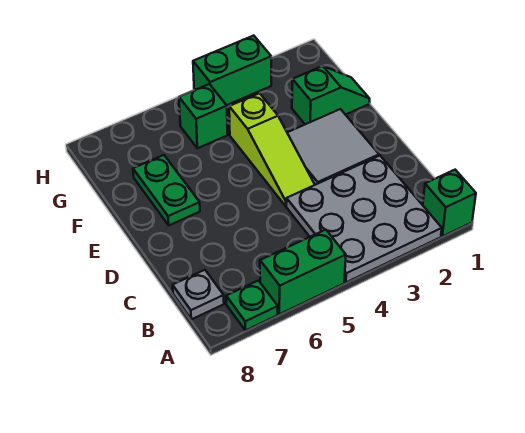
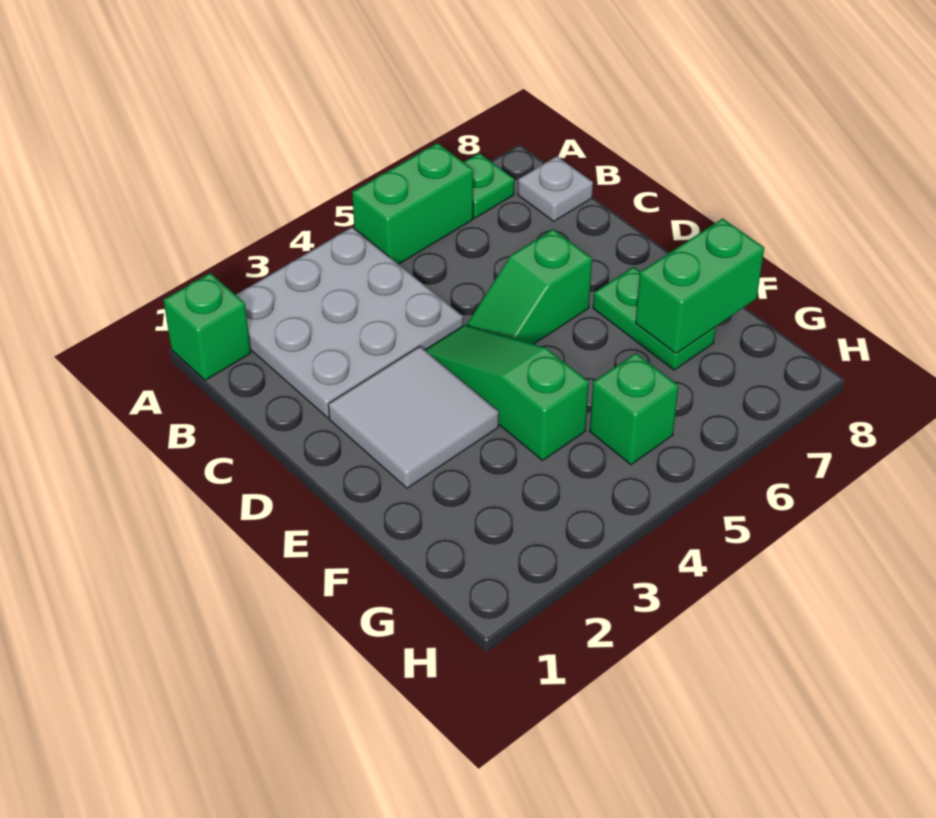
lime slope D4:F4 level 1 top F -> green slope D4:F4 level 1 top F
green slope F1:F2 level 1 top 2 -> green slope D5:D6 level 1 top 6
green brick H3:H4 level 1 -> green brick F7:F8 level 2

